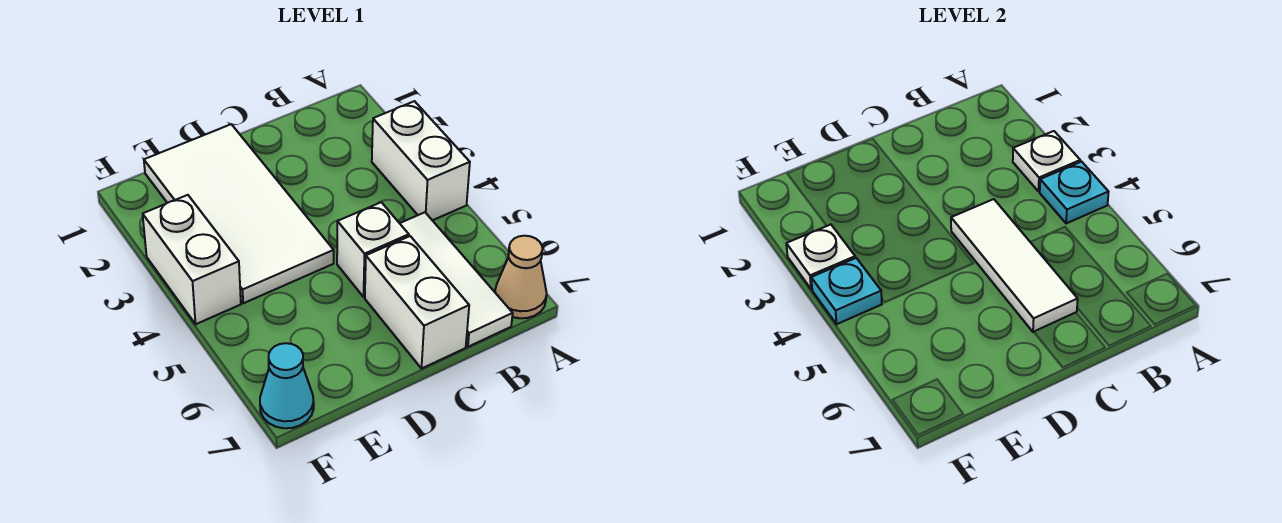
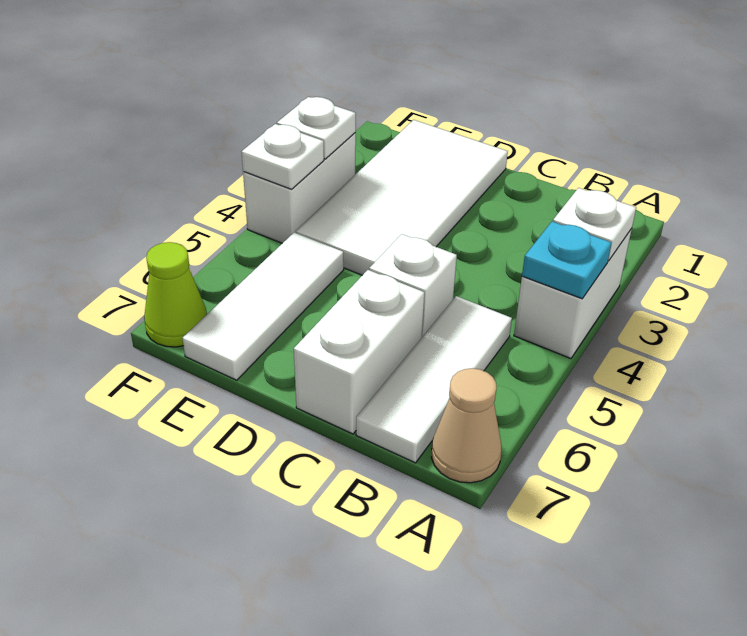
white tile C4:C6 level 2 -> white tile E5:E7 level 1
cyan plate F4 level 2 -> white plate F4 level 2
cyan cone F7 level 1 -> lime cone F7 level 1

